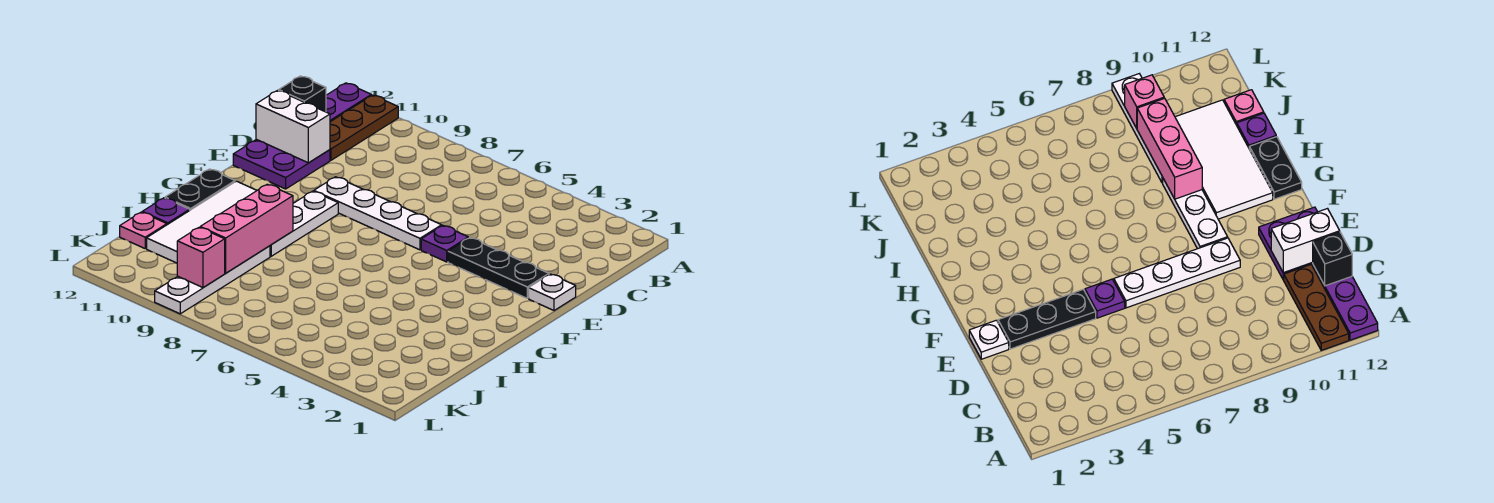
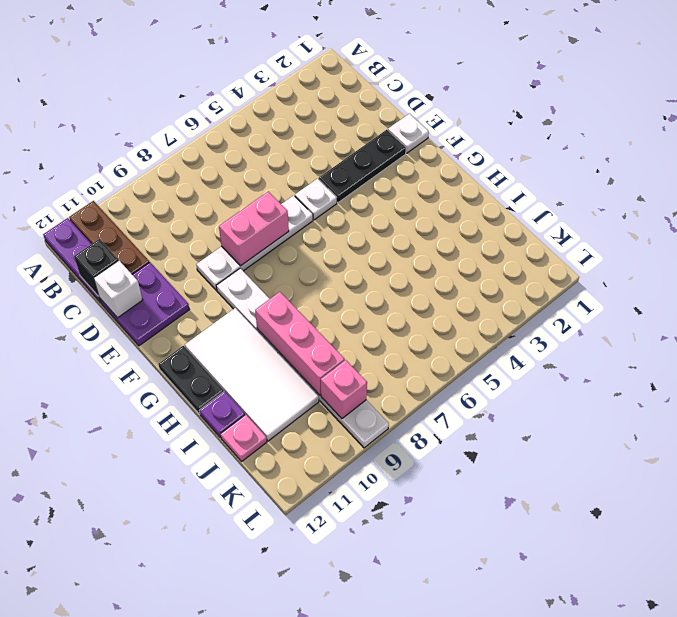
white brick D11:D12 level 2 -> white brick D12 level 2
purple plate E5 level 1 -> white plate E5 level 1
none -> pink brick E7:E8 level 2

